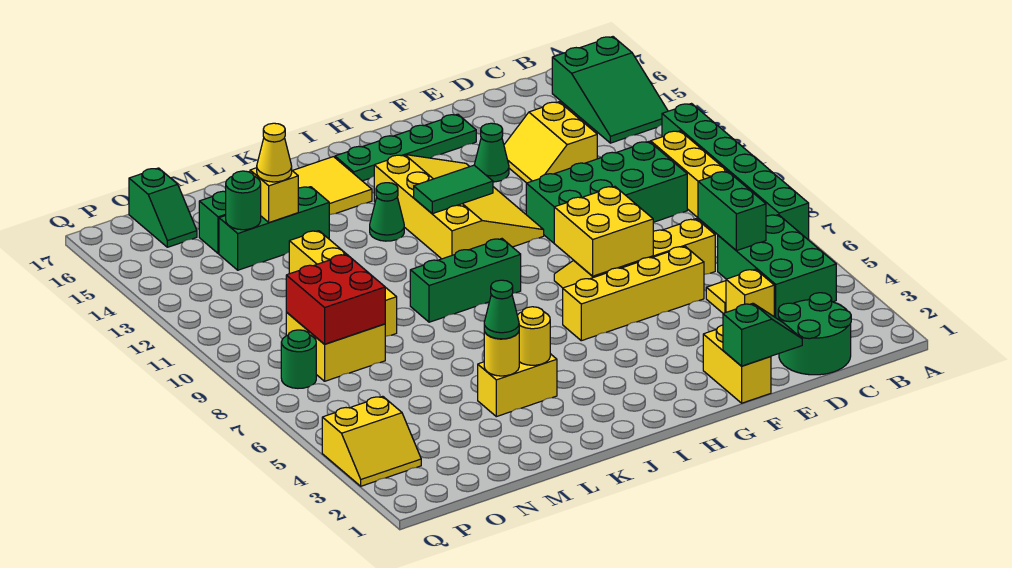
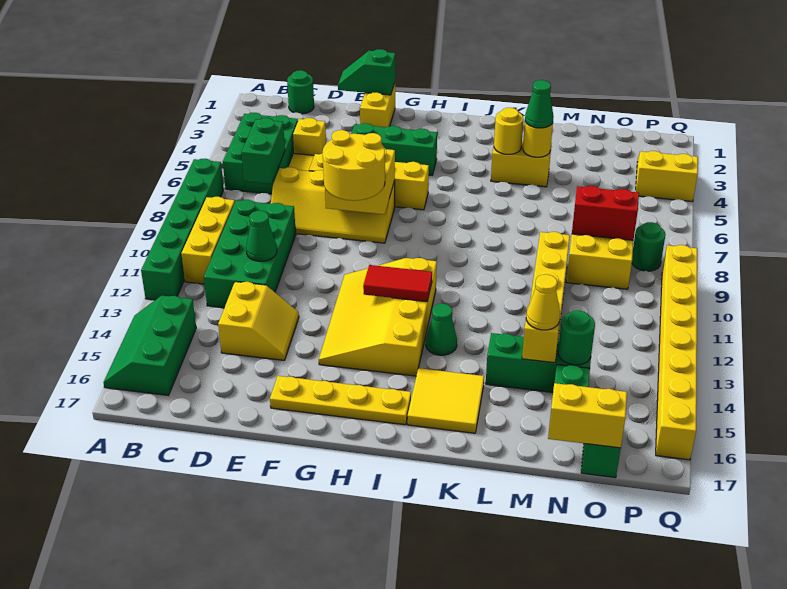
green slope A14:B16 level 1 top 16 -> green slope A14:B16 level 1 top B
green round brick C1:D2 level 1 -> green round brick C1 level 1
green brick C10:F11 level 1 -> green brick C9:D12 level 1
none -> yellow round brick F8:G9 level 3
green cone F14 level 1 -> green cone D11 level 2
green plate F16:I16 level 1 -> yellow plate F16:I16 level 1
green tile H12:I12 level 2 -> red tile H12:I12 level 2
green brick I9:K9 level 1 -> green brick F4:H4 level 1
red brick N8:O9 level 2 -> red brick N8:O8 level 2
none -> yellow brick N17:O17 level 2
none -> yellow brick Q9:Q16 level 1

